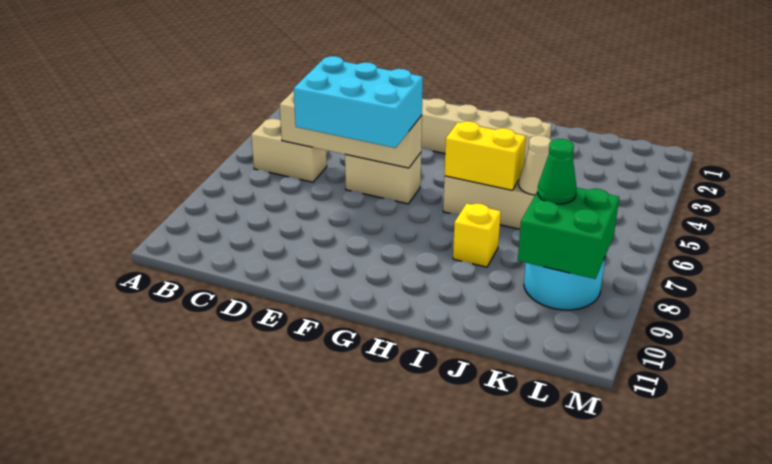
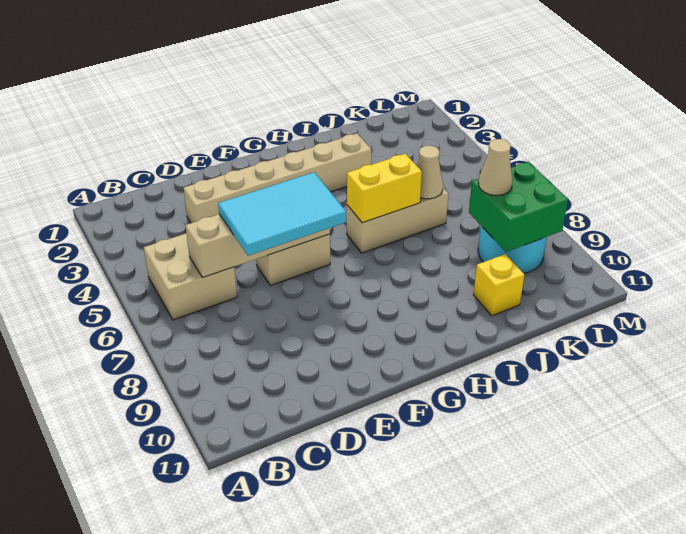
tan brick B6:C6 level 1 -> tan brick B5:C6 level 1
cyan brick D6:F7 level 3 -> cyan tile D6:F7 level 3
yellow brick I8 level 1 -> yellow brick J10 level 1
green cone K8 level 3 -> tan cone K8 level 3

